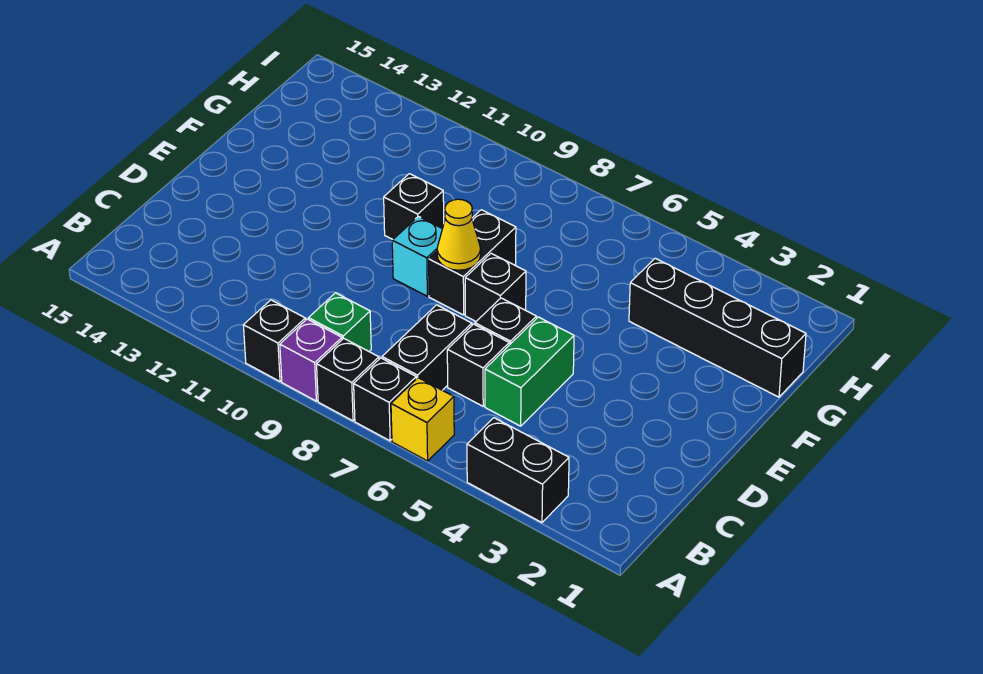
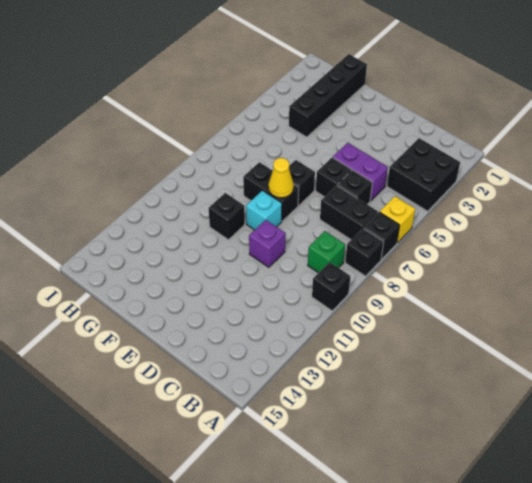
black brick A3:A4 level 1 -> black brick A3:B4 level 1
purple brick A9 level 1 -> purple brick D10 level 1
green brick C5:D5 level 1 -> purple brick C5:D5 level 1

